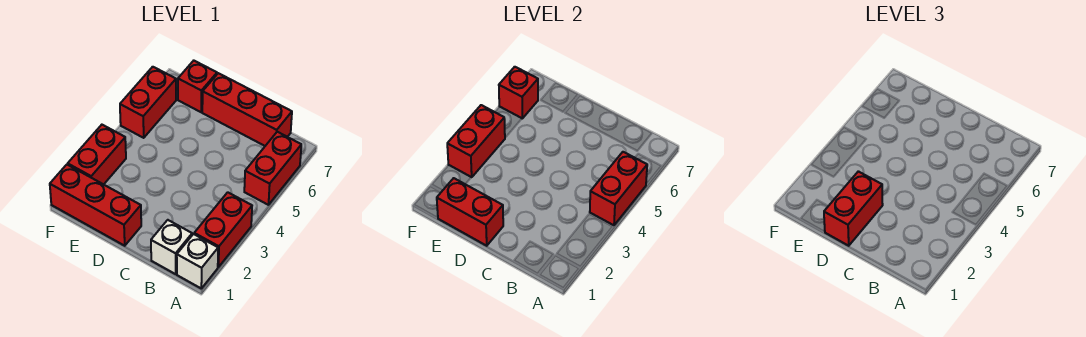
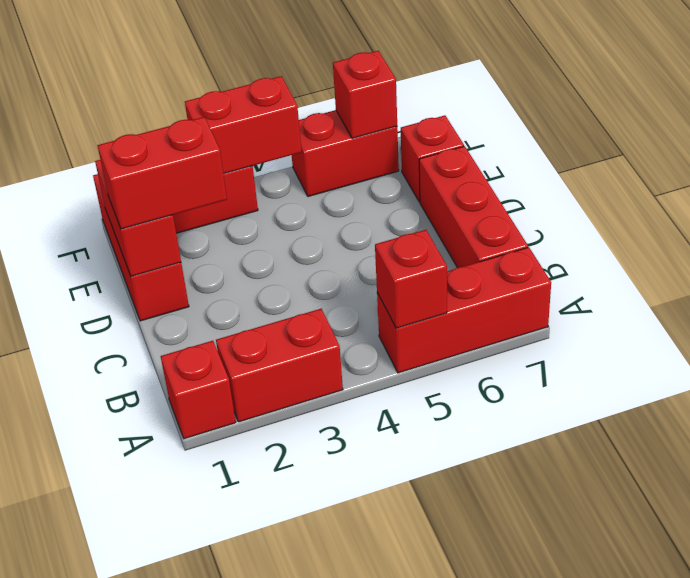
white brick A1 level 1 -> red brick A1 level 1
red brick A4:A5 level 2 -> red brick A5 level 2
red brick A5:A6 level 1 -> red brick A5:A7 level 1
white brick B1 level 1 -> none

